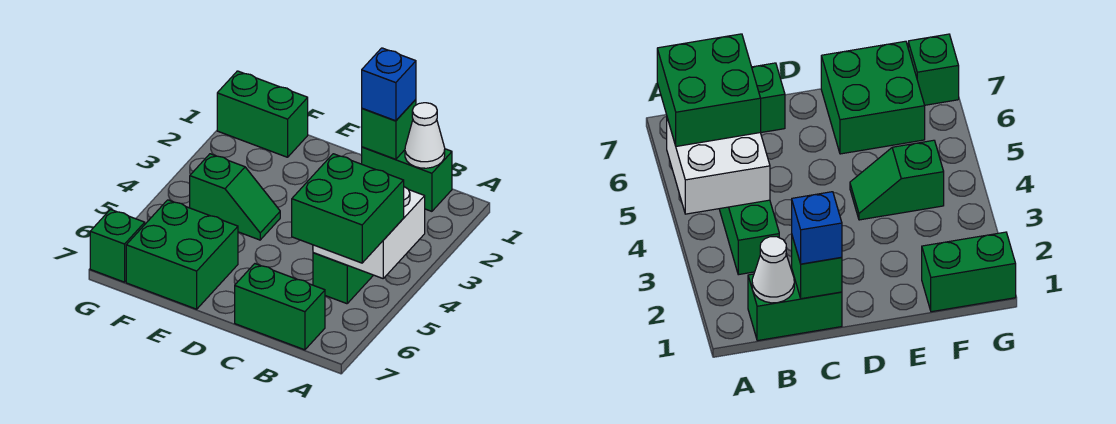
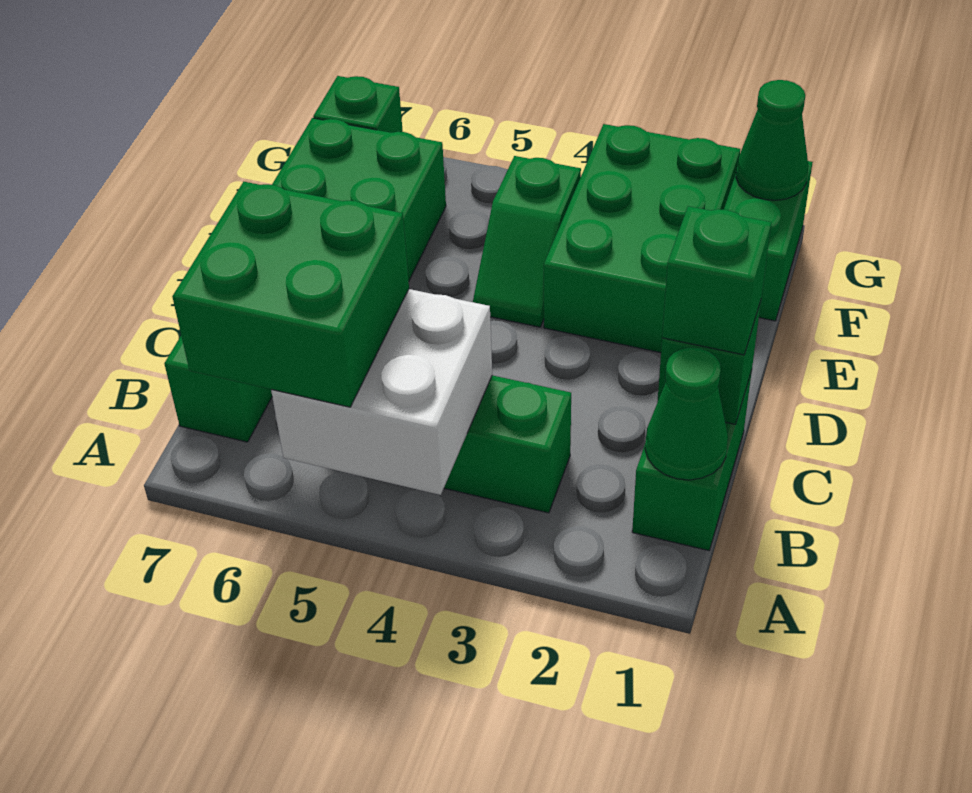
white cone B1 level 2 -> green cone B1 level 2
blue brick C1 level 3 -> green brick C1 level 3
none -> green brick E2:G3 level 1
none -> green cone G1 level 2

